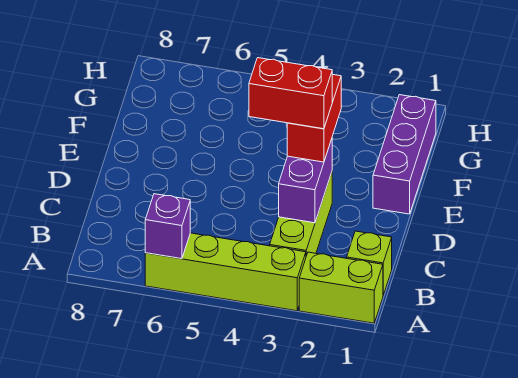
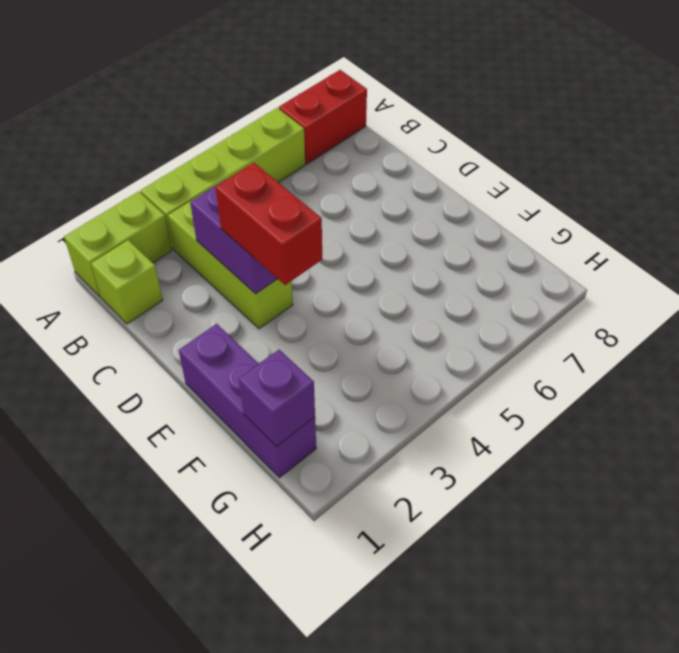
purple brick A6 level 2 -> purple brick G1 level 2
red brick D3:D4 level 4 -> red brick A7:A8 level 1

